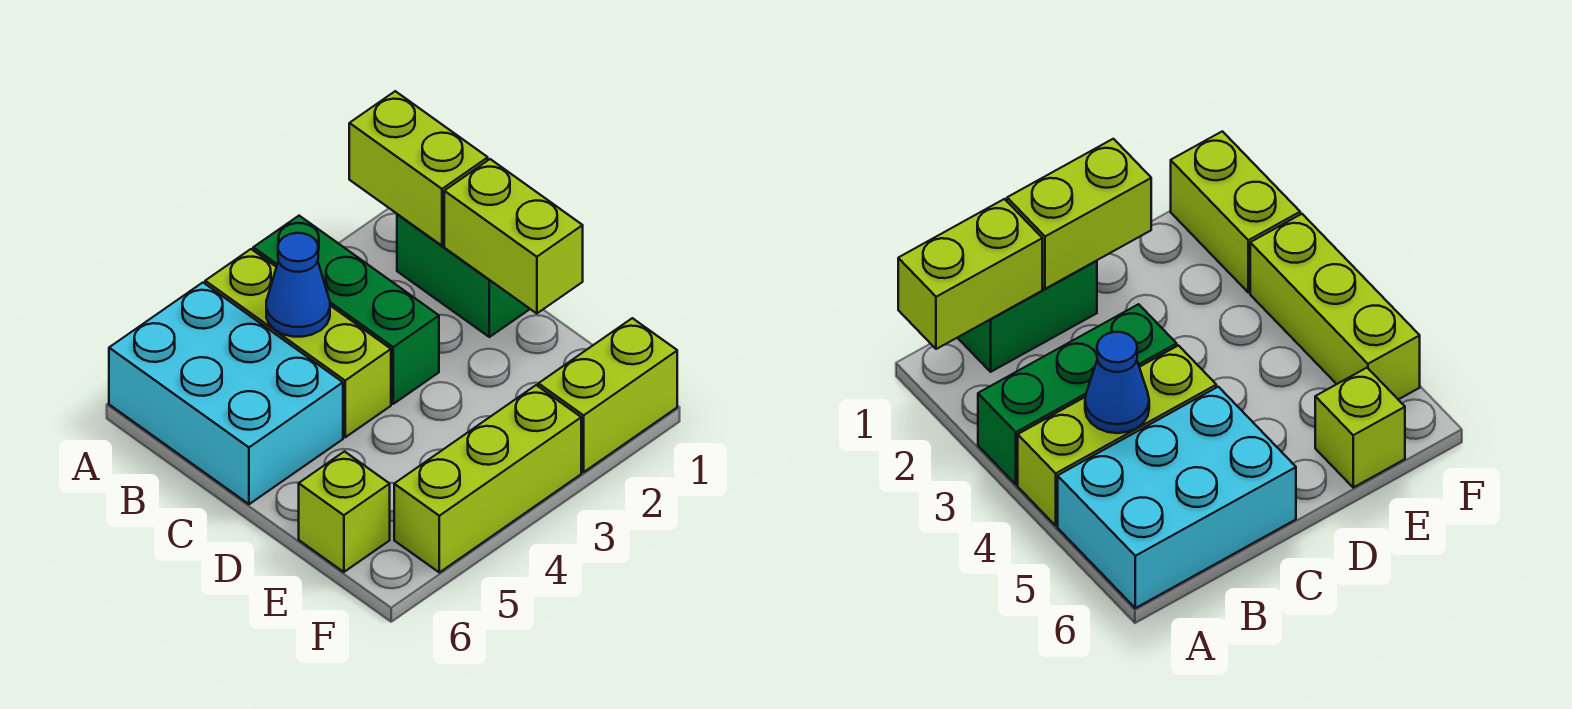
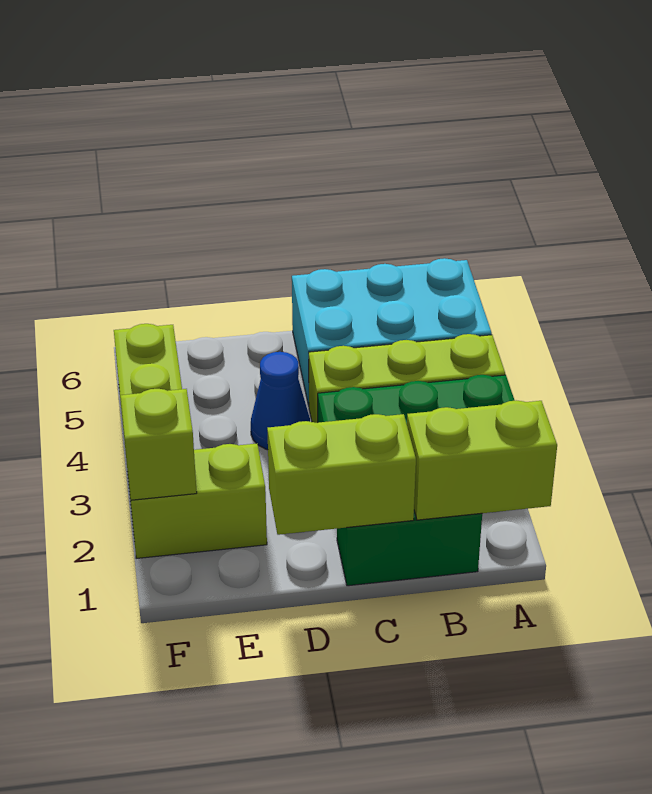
blue cone B4 level 2 -> blue cone D4 level 1
lime brick E6 level 1 -> lime brick F2 level 2
lime brick F1:F2 level 1 -> lime brick E2:F2 level 1

